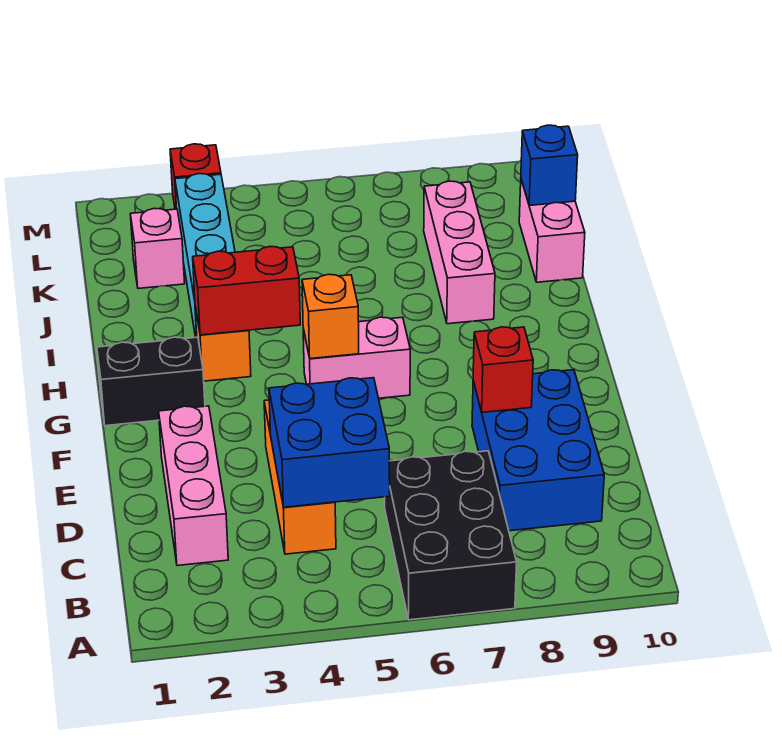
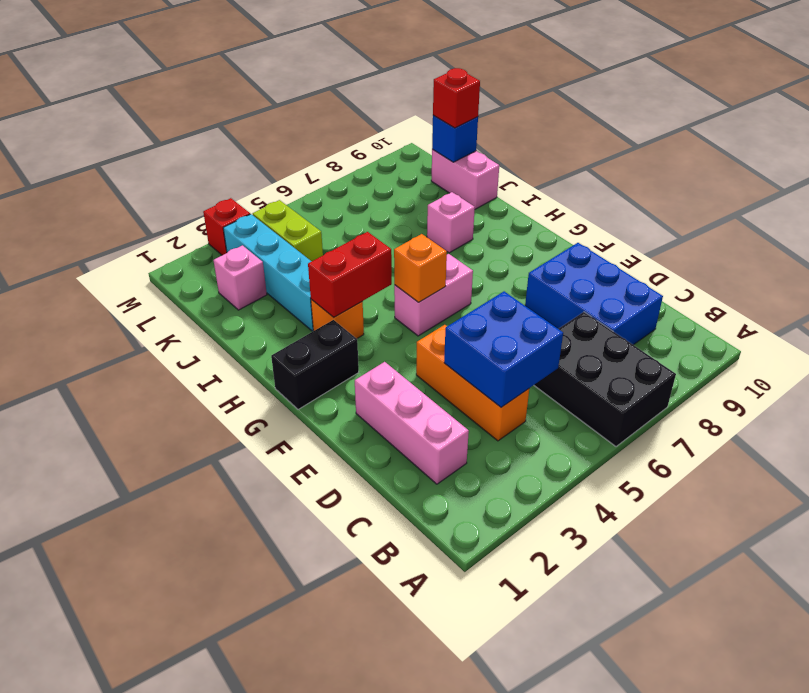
red brick E8 level 2 -> red brick K10 level 3
pink brick I8:K8 level 1 -> pink brick I8 level 1
none -> lime brick K4:L4 level 1

